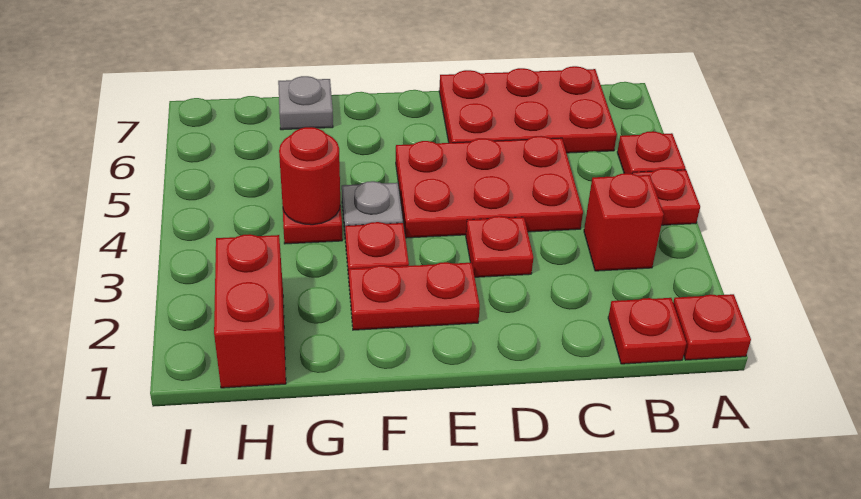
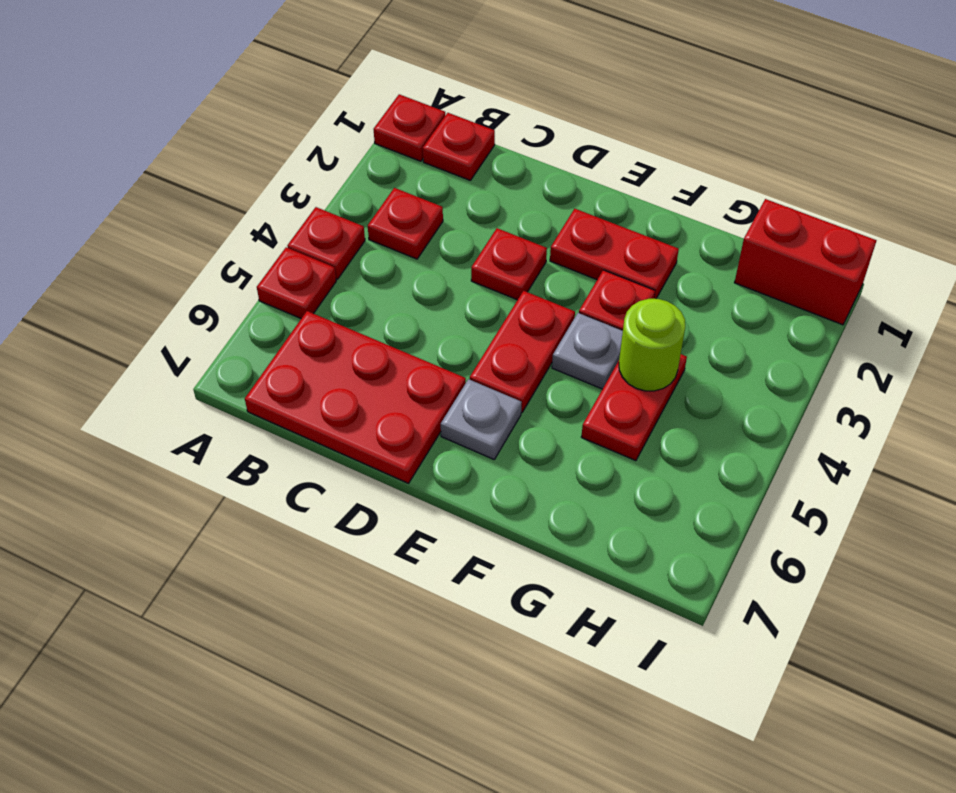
red brick B3 level 1 -> red plate B3 level 1
red plate C4:E5 level 1 -> red plate E4:E5 level 1
red round brick G4 level 2 -> lime round brick G4 level 2
grey plate G7 level 1 -> grey plate E6 level 1
red brick H1:H2 level 1 -> red brick H1:I1 level 1

